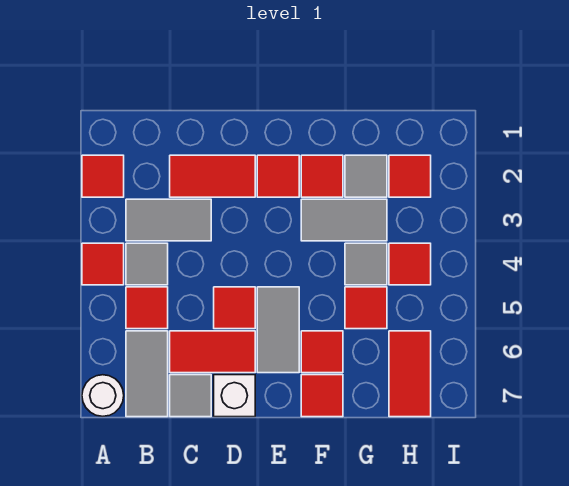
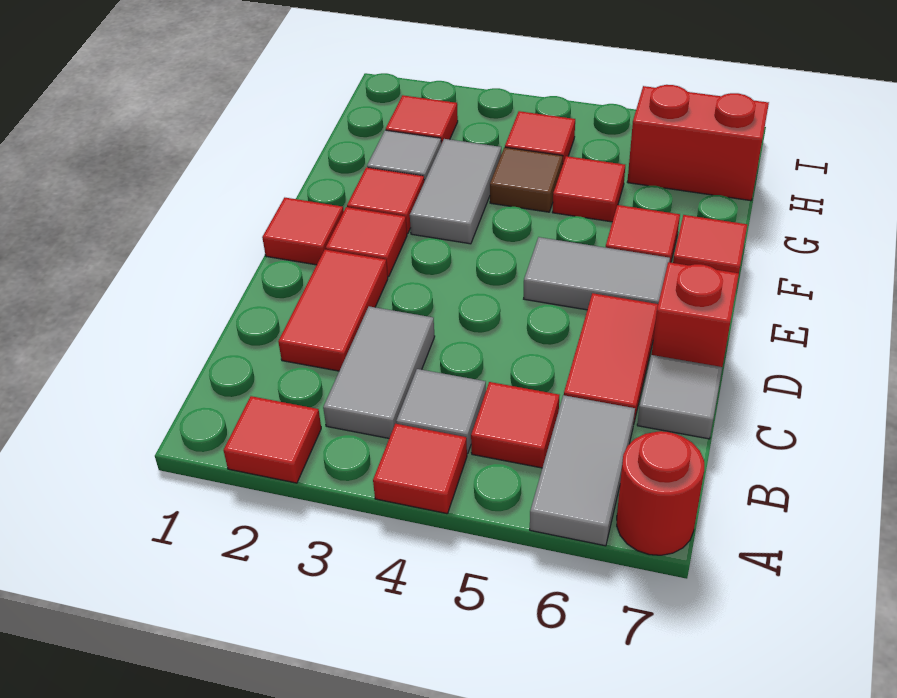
white round brick A7 level 1 -> red round brick A7 level 1
grey tile B6:B7 level 1 -> grey tile A6:B6 level 1
red tile D5 level 1 -> red tile E1 level 1
white brick D7 level 1 -> red brick D7 level 1
grey tile G4 level 1 -> brown tile G4 level 1
red tile H6:H7 level 1 -> red brick H6:H7 level 1

